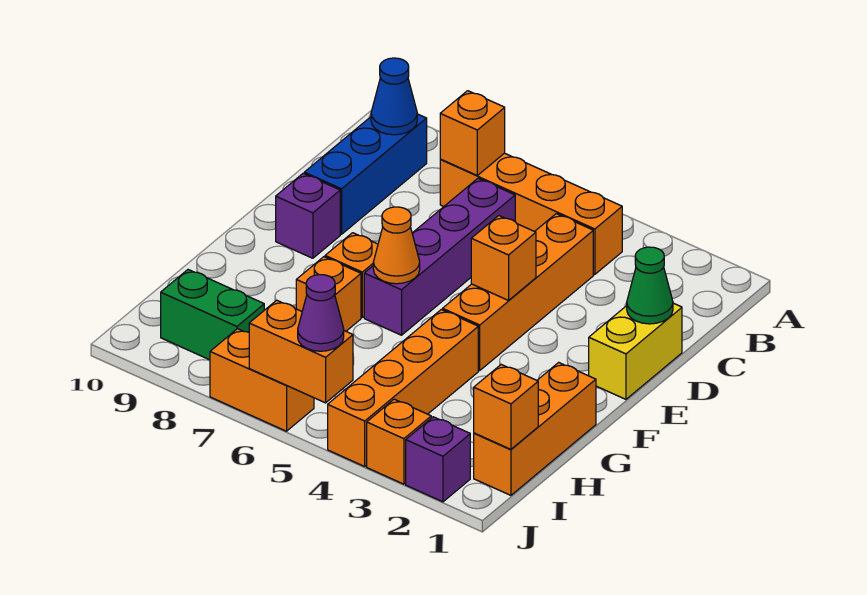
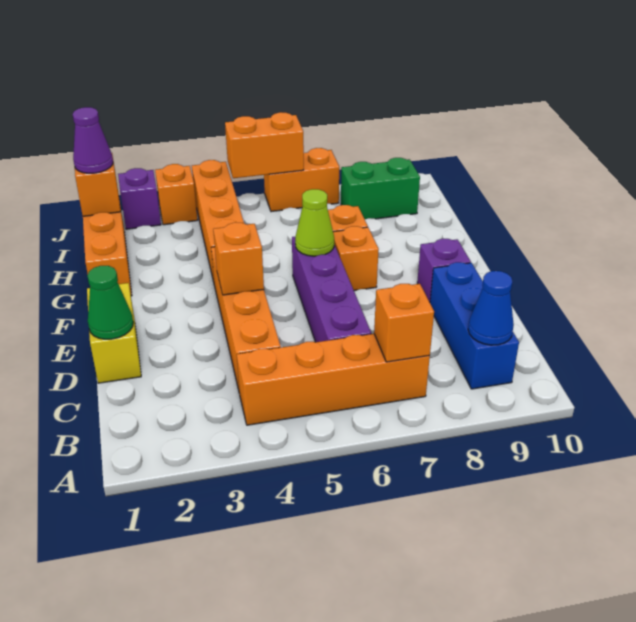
orange cone F6 level 2 -> lime cone F6 level 2
purple cone J5 level 3 -> purple cone I1 level 3

